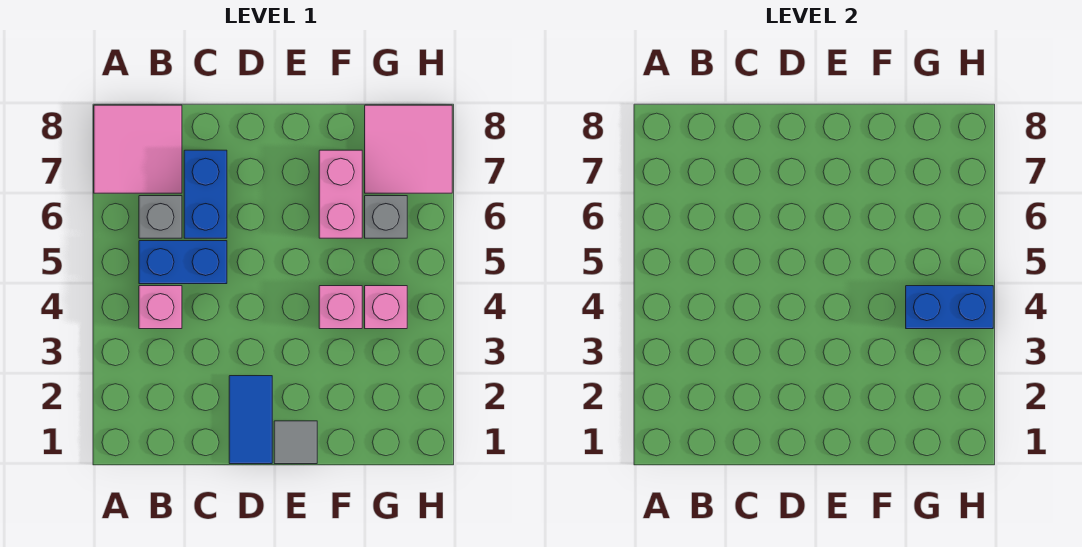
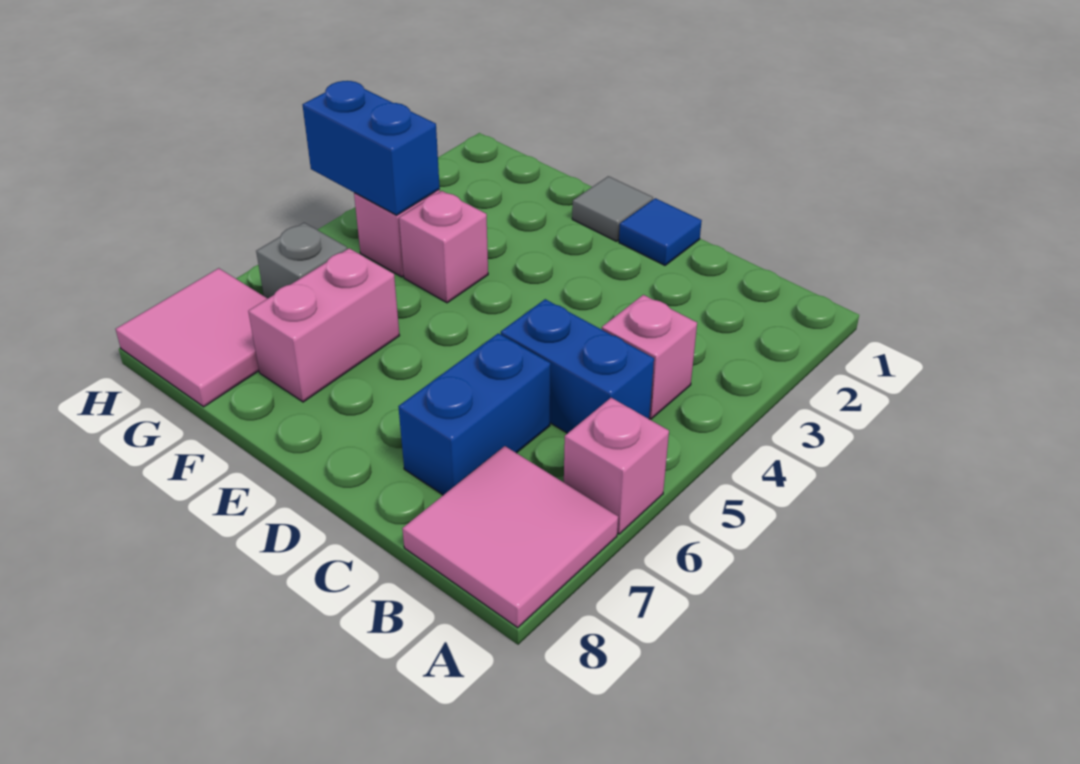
none -> pink brick A6 level 1
grey brick B6 level 1 -> none
blue tile D1:D2 level 1 -> blue tile D1 level 1

